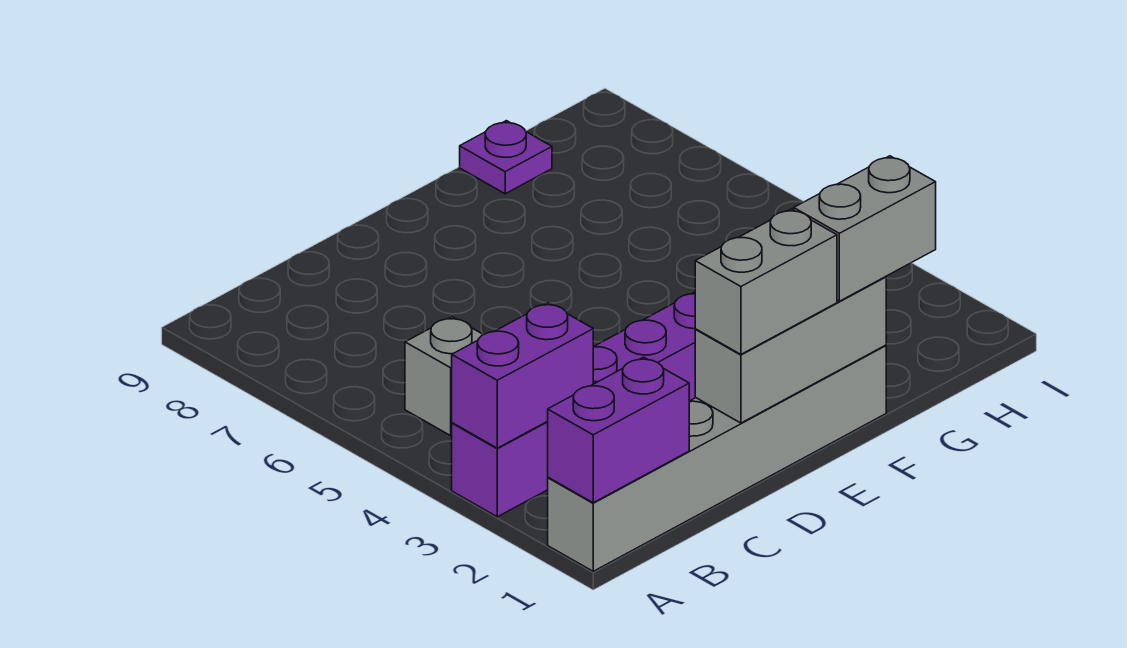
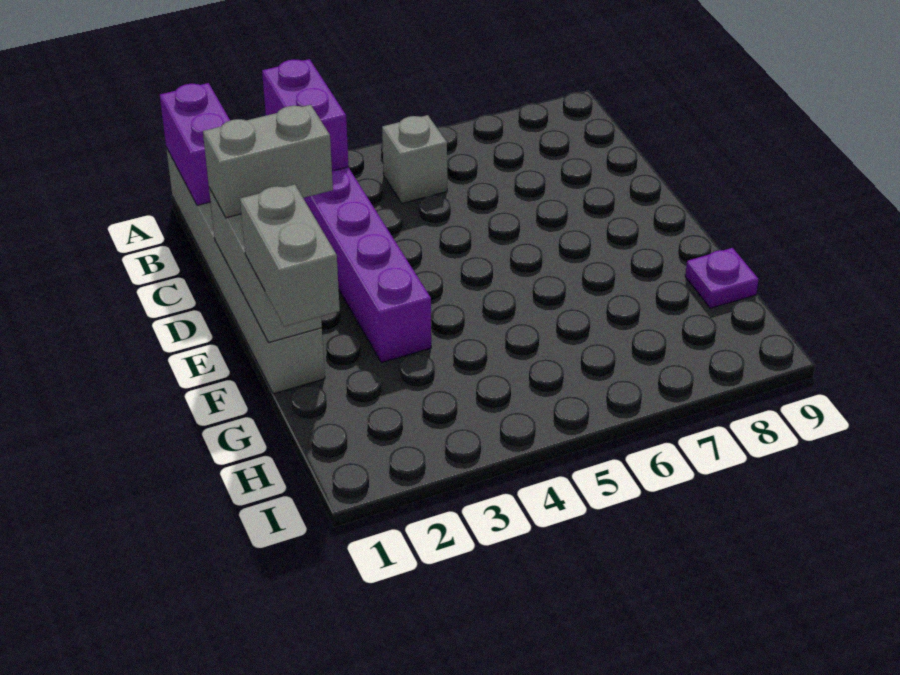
grey brick D1:E1 level 3 -> grey brick D1:D2 level 3

